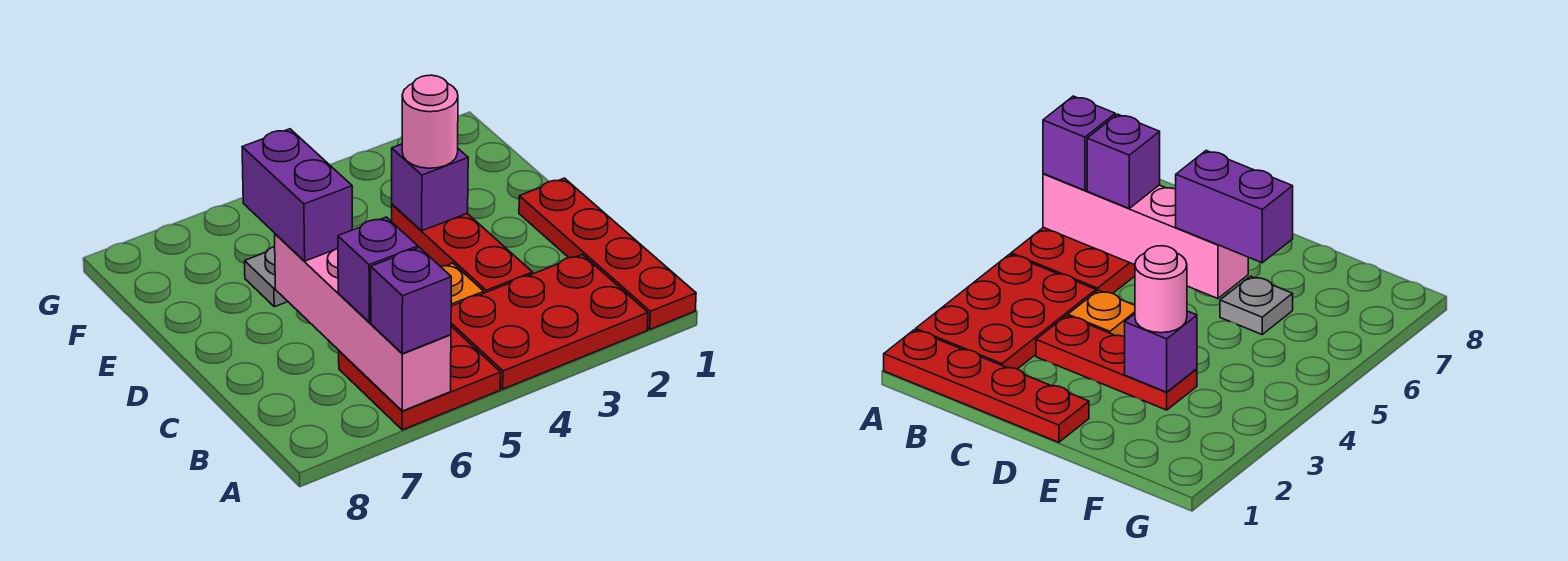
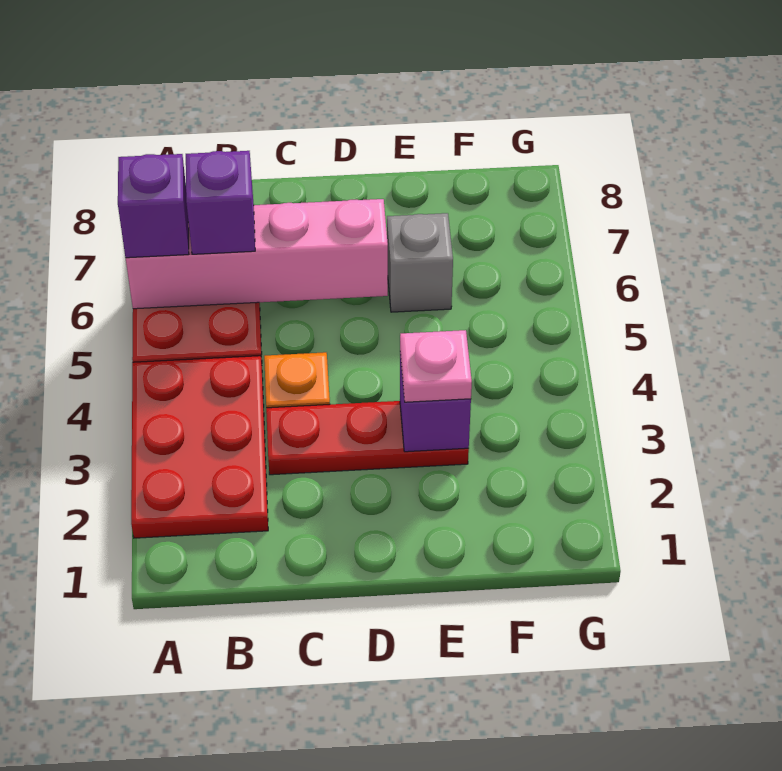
red plate A1:D1 level 1 -> none
purple brick D6:E6 level 3 -> none
pink round brick E3 level 3 -> pink plate E3 level 3
grey plate E6 level 1 -> grey brick E6 level 1

